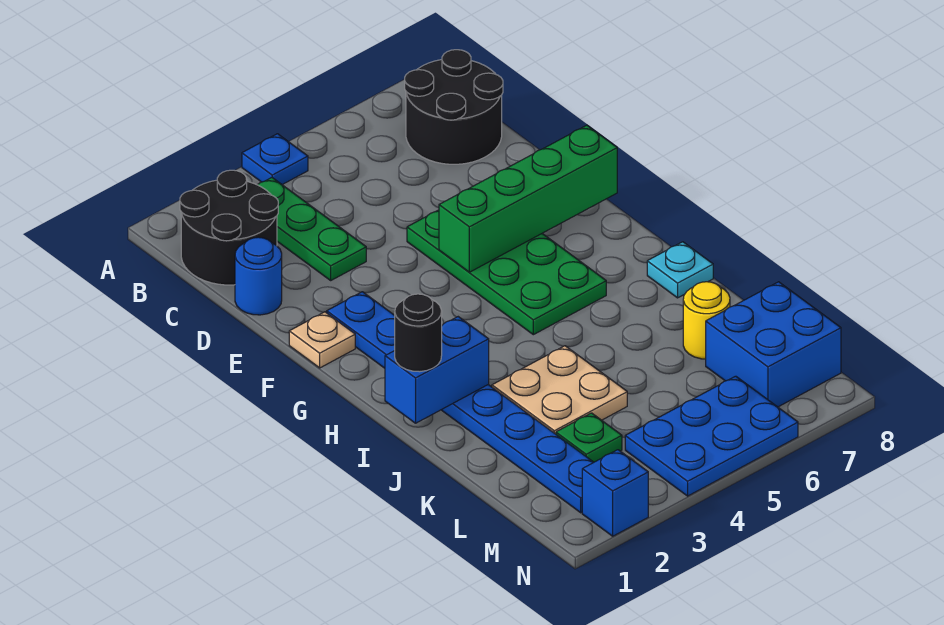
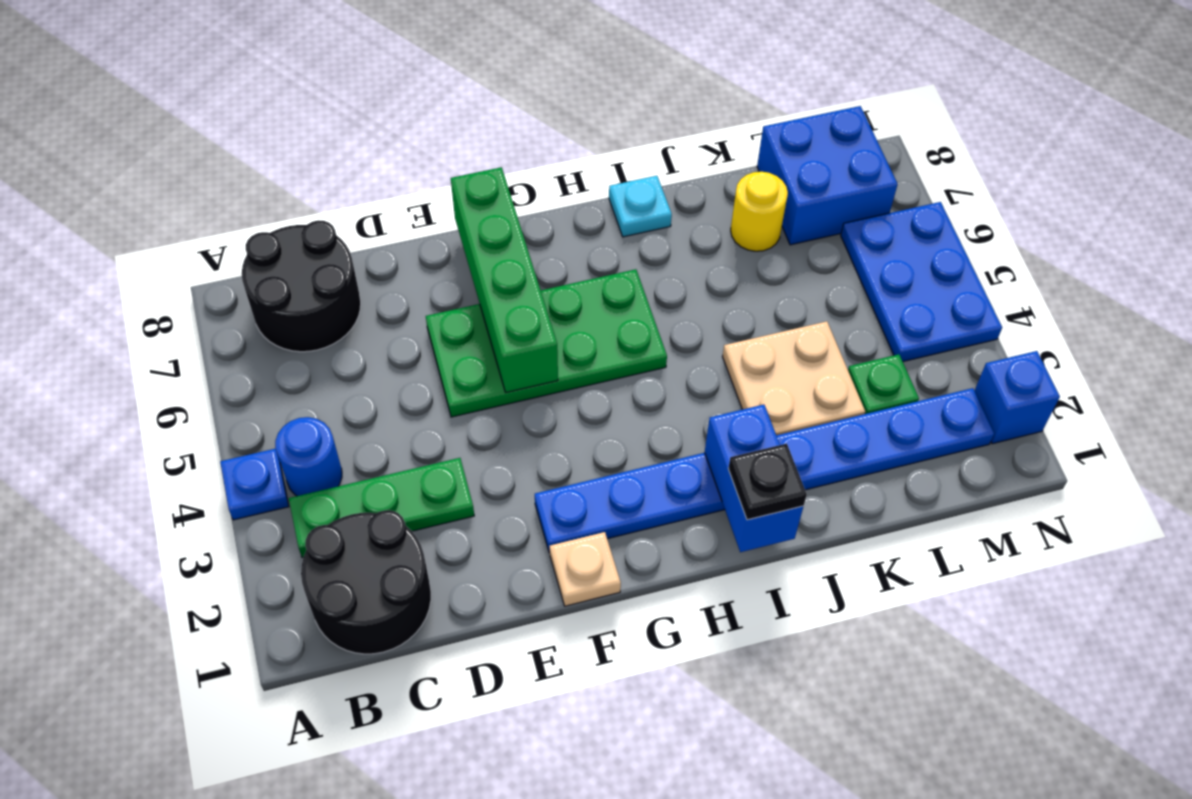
blue round brick D1 level 1 -> blue round brick B4 level 1
black round brick I1 level 3 -> black plate I1 level 3

